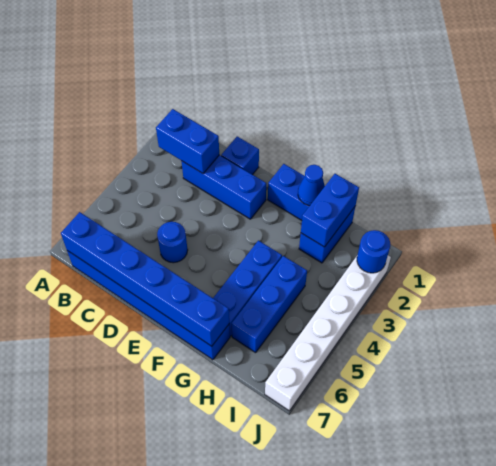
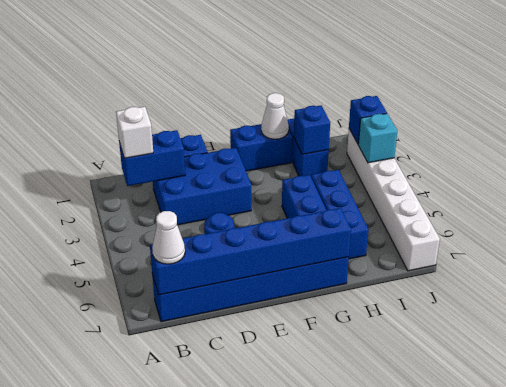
none -> white brick B2 level 3
none -> white cone B7 level 3
blue brick C2:E2 level 1 -> blue brick C2:E3 level 1
blue cone G1 level 2 -> white cone G1 level 2
blue brick H1:H2 level 2 -> blue brick H2 level 2
blue round brick J2 level 2 -> blue brick J2 level 2
none -> cyan brick J3 level 2

